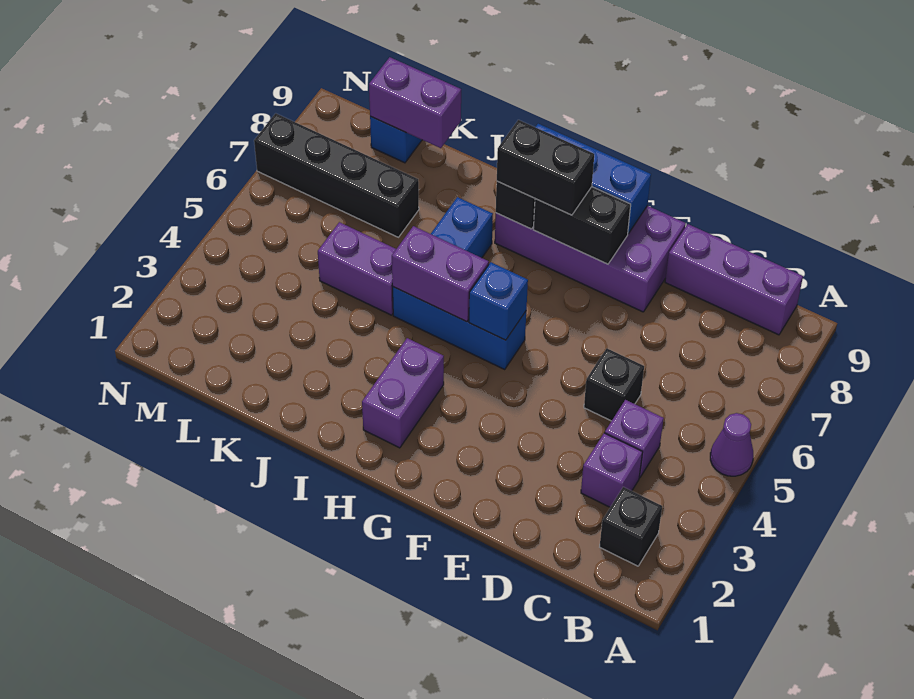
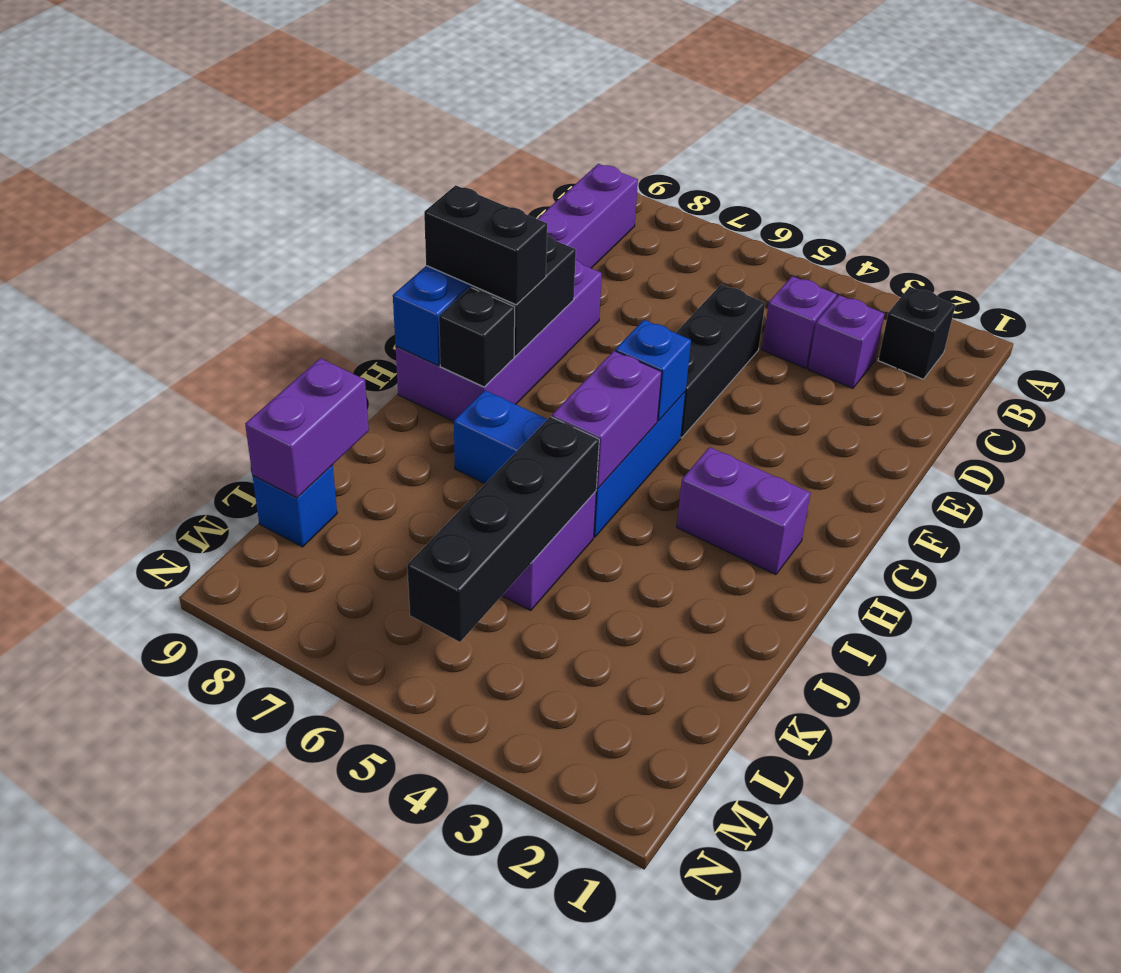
purple cone A5 level 1 -> none
black brick D5 level 1 -> black brick D5:F5 level 1
black brick G8:H8 level 3 -> black brick G8:G9 level 3
black brick K7:N7 level 1 -> black brick J5:M5 level 2

